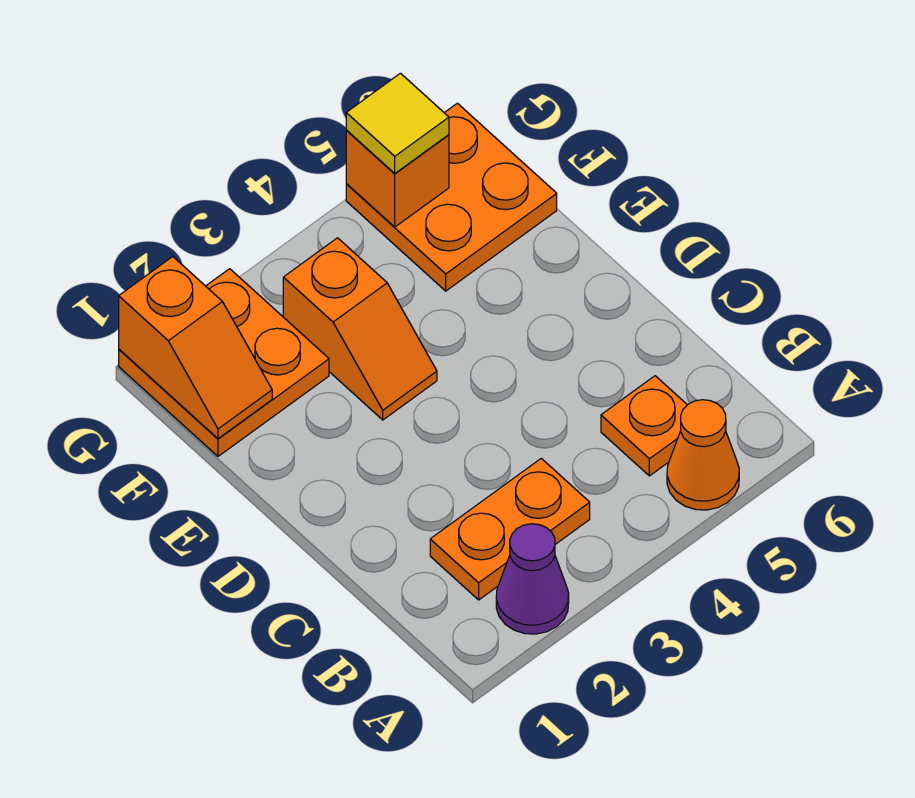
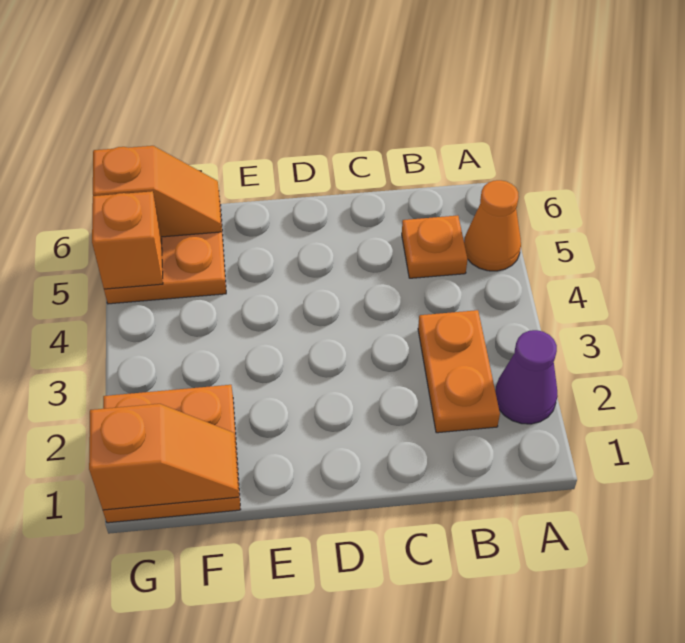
orange slope E3:F3 level 1 top F -> orange slope F6:G6 level 2 top G
yellow tile G5 level 3 -> none

